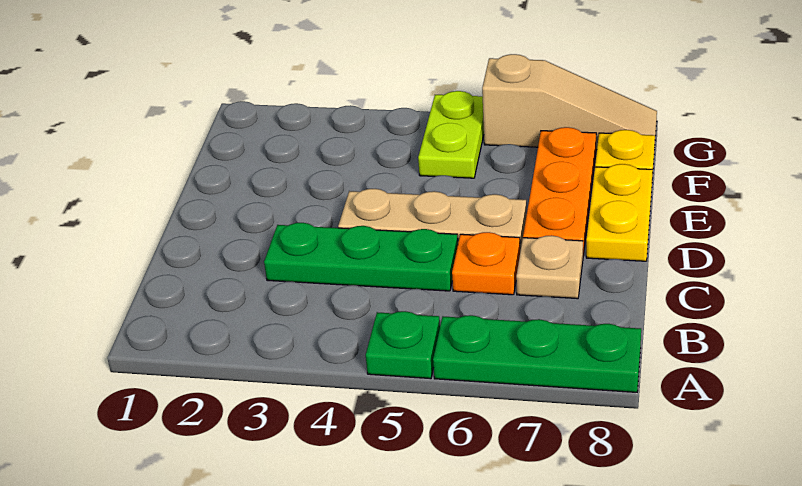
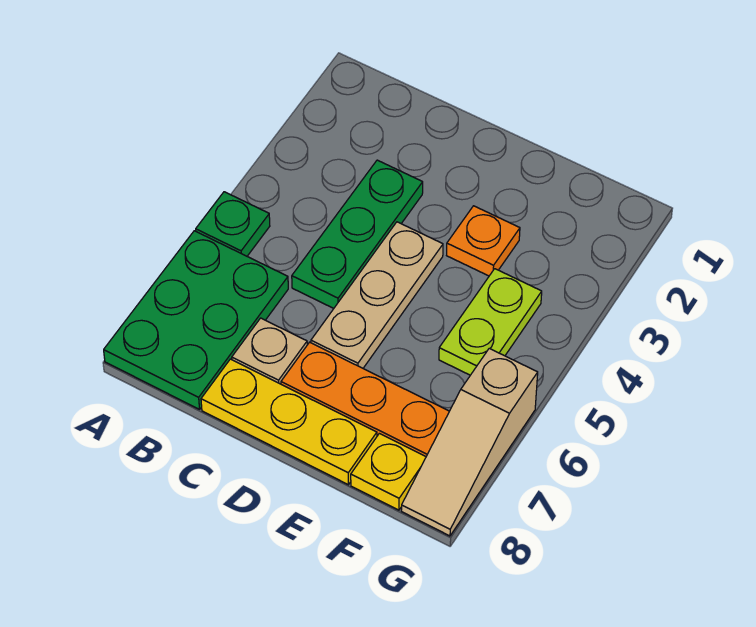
green plate A6:A8 level 1 -> green plate A6:B8 level 1
orange plate C6 level 1 -> orange plate E3 level 1
yellow plate D8:E8 level 1 -> yellow plate C8:E8 level 1
lime plate F5:G5 level 1 -> lime plate F4:F5 level 1

